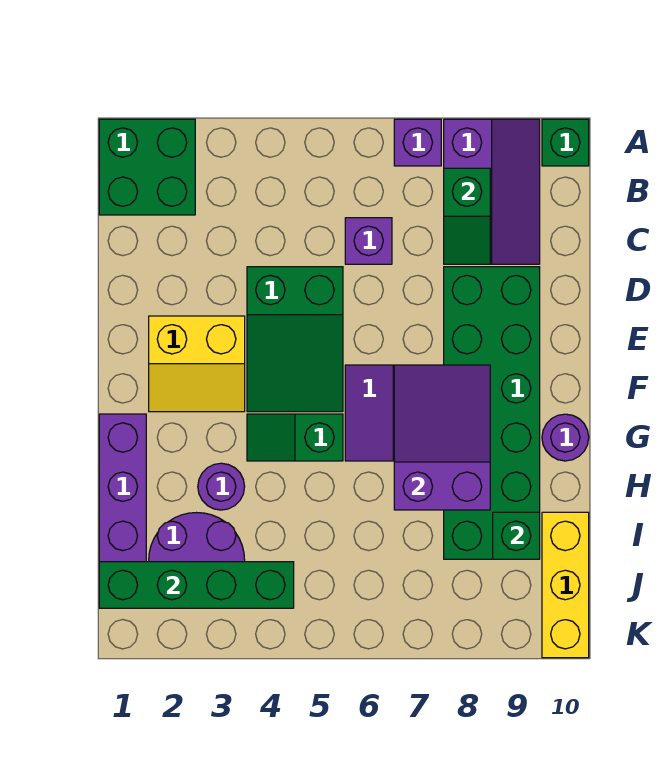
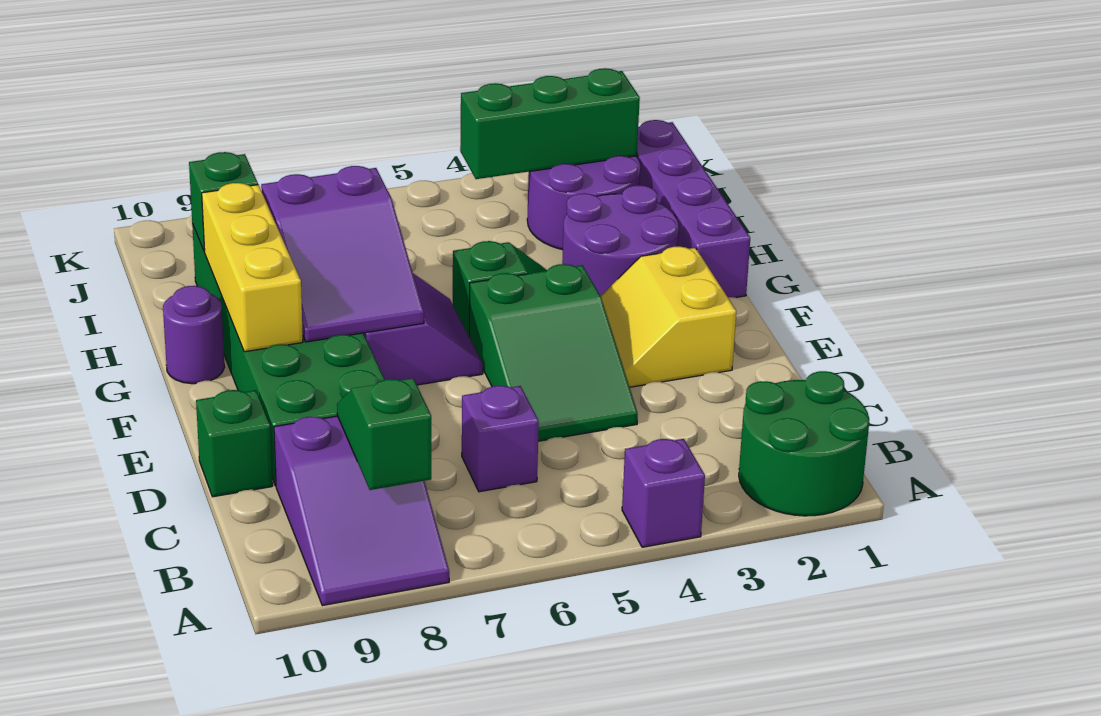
green brick A1:B2 level 1 -> green round brick A1:B2 level 1
purple brick A7 level 1 -> purple brick A4 level 1
purple slope A8:C9 level 1 top 8 -> purple slope A8:C9 level 1 top C
green brick A10 level 1 -> green brick D10 level 1
green slope D4:F5 level 1 top D -> green slope D4:F5 level 1 top F
yellow slope E2:F3 level 1 top E -> yellow slope E2:F3 level 1 top 2
purple round brick H3 level 1 -> purple round brick G2:H3 level 1
yellow brick I10:K10 level 1 -> yellow brick F9:H9 level 2
green brick J1:J4 level 2 -> green brick J2:J4 level 2

